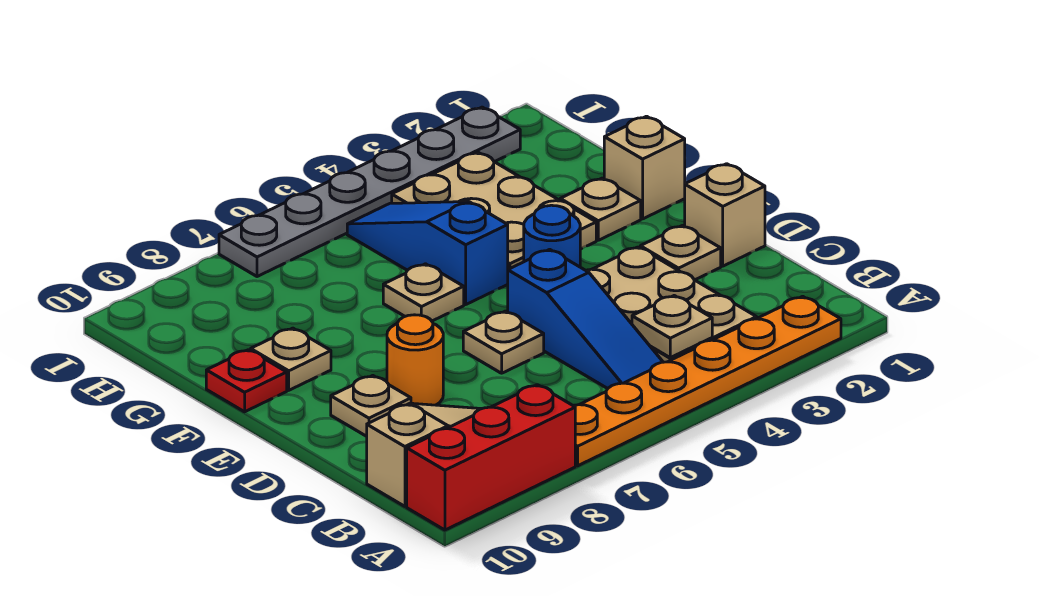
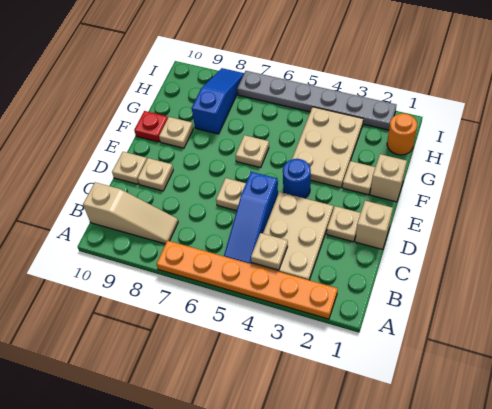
red brick A8:A10 level 1 -> none
orange round brick D8 level 1 -> orange round brick H1 level 1
none -> tan plate D10 level 1
blue slope F5:H5 level 1 top F -> blue slope G8:I8 level 1 top G

